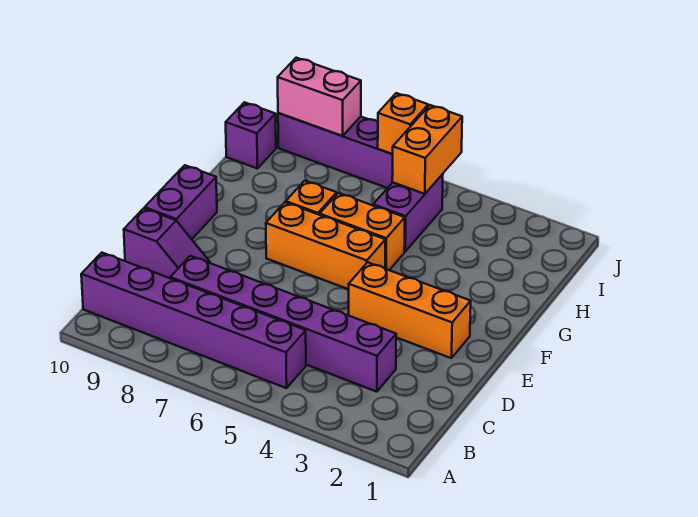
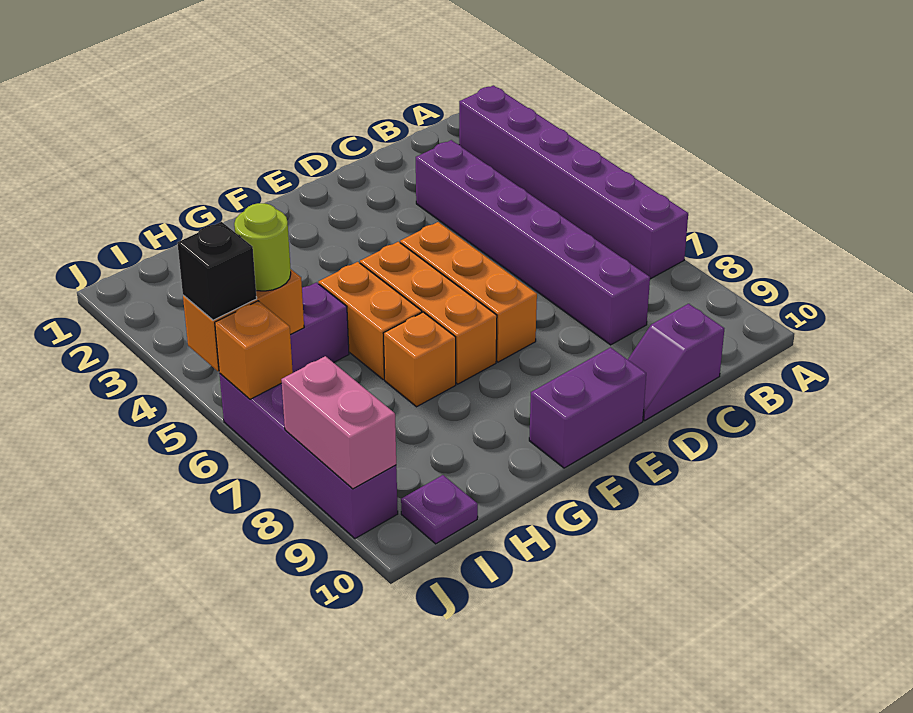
purple brick B5:B10 level 1 -> purple brick A2:A7 level 1
purple slope D9:D10 level 1 top 10 -> purple slope C10:D10 level 1 top C
orange brick E2:E4 level 1 -> orange brick E5:E7 level 1
none -> lime round brick I5 level 3
purple brick I10 level 1 -> purple plate I10 level 1
none -> black brick J5 level 3

